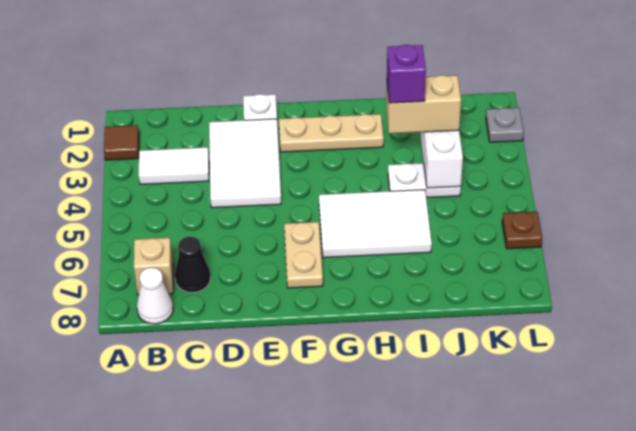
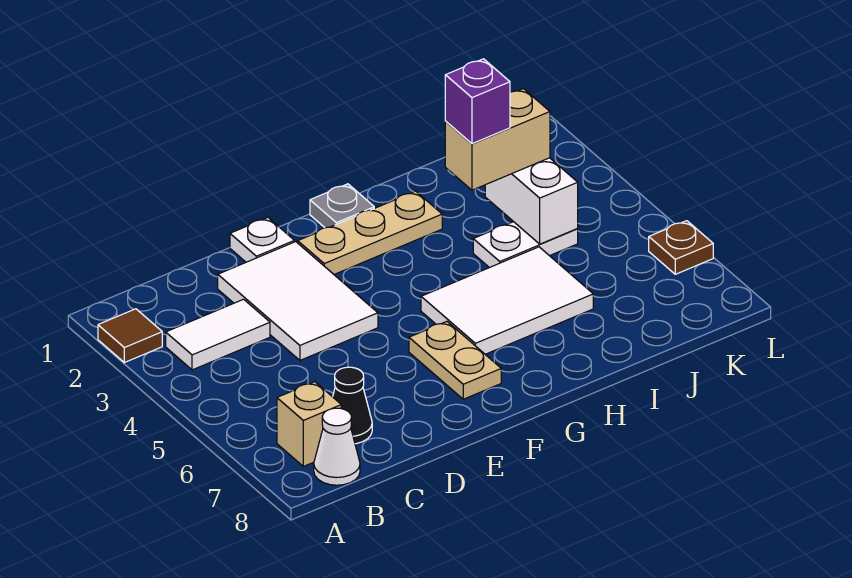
grey plate L2 level 1 -> grey plate G1 level 1

